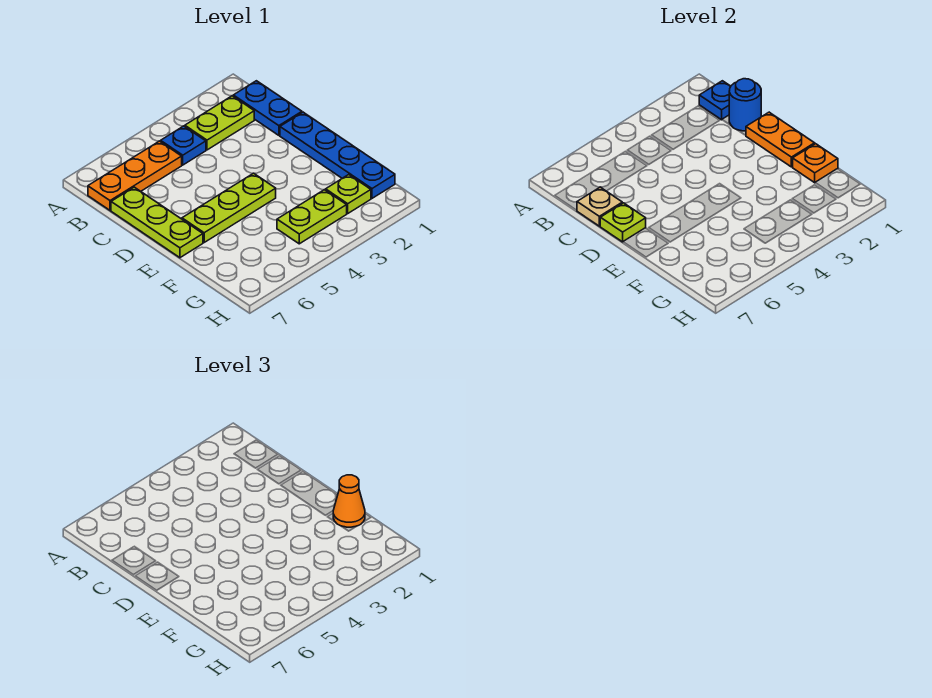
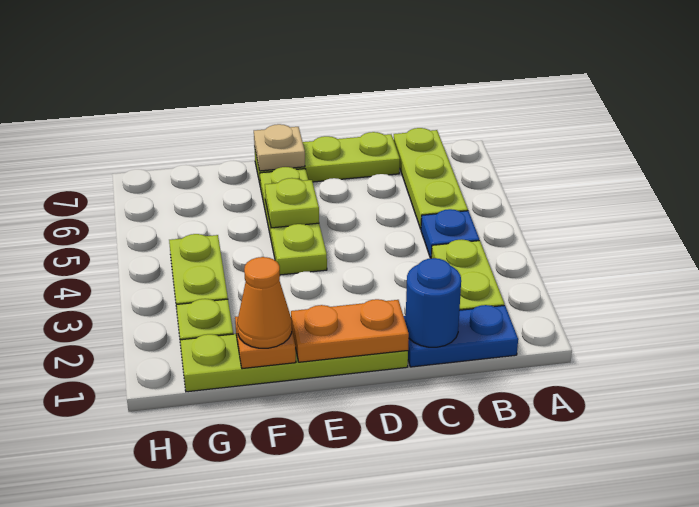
blue plate B1 level 2 -> none
orange plate B5:B7 level 1 -> lime plate B5:B7 level 1
tan plate C7 level 2 -> tan plate E7 level 2
blue plate D1:G1 level 1 -> lime plate D1:G1 level 1
lime plate D7 level 2 -> lime plate E5 level 2

